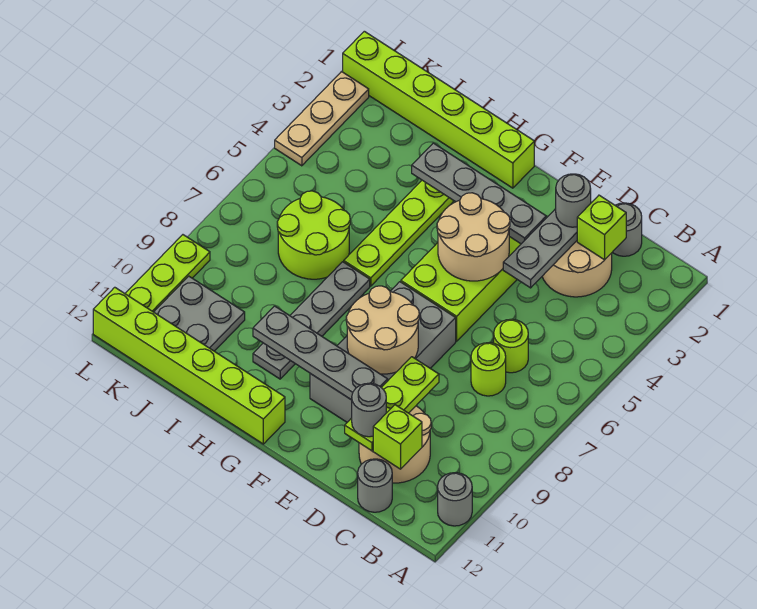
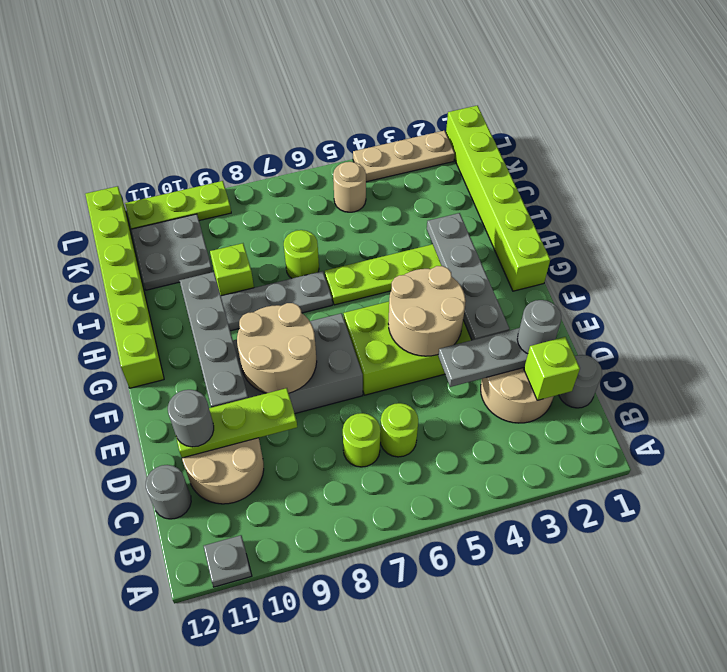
grey round brick A11 level 1 -> grey plate A11 level 1
lime brick C11 level 2 -> lime brick I9 level 1
lime round brick I6:J7 level 1 -> lime round brick I7 level 1
none -> tan round brick K5 level 1

